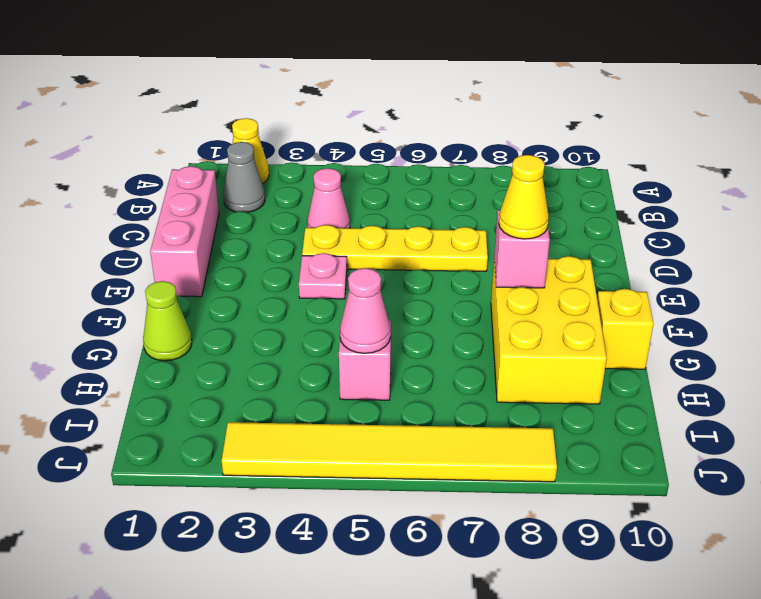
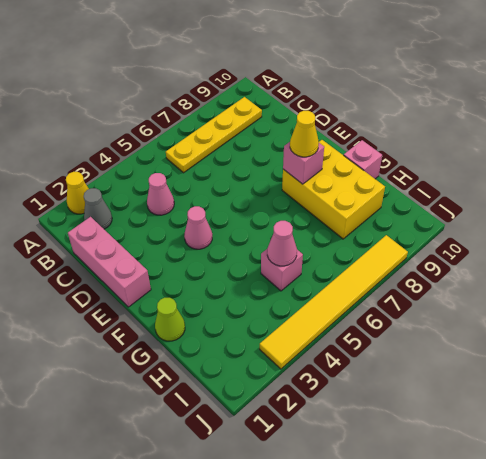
yellow plate D4:D7 level 1 -> yellow plate B6:B9 level 1
pink plate E4 level 1 -> pink cone E4 level 1
yellow brick G10 level 1 -> pink brick G10 level 1

